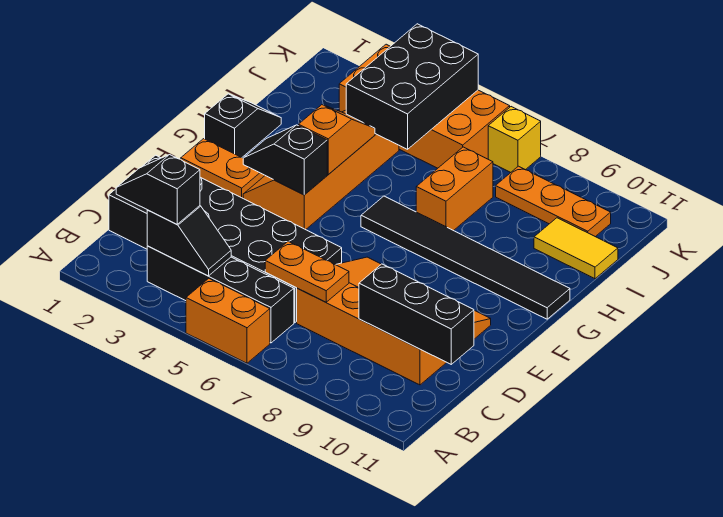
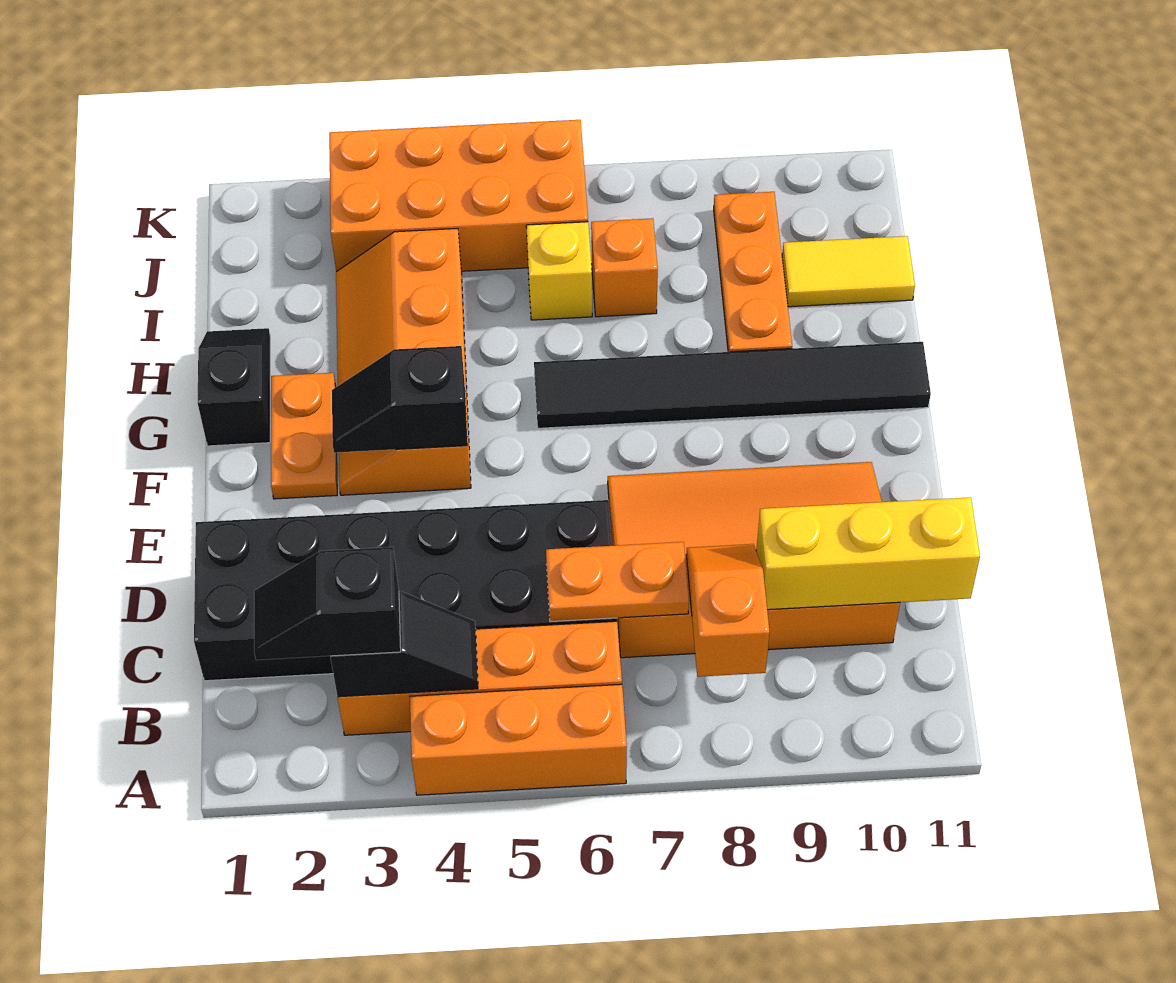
orange brick A5:A6 level 1 -> orange brick A4:A6 level 1
black brick B3:B6 level 1 -> orange brick B3:B6 level 1
black brick C9:C11 level 2 -> yellow brick C9:C11 level 2
orange plate F1:F2 level 1 -> orange plate F2:G2 level 1
orange slope G4:H4 level 2 top G -> orange slope B8:C8 level 2 top B
orange brick H7:I7 level 1 -> orange brick I7 level 1
black brick I4:K5 level 2 -> none
orange plate J8:J10 level 1 -> orange plate H9:J9 level 1
yellow brick K7 level 1 -> yellow brick I6 level 1

